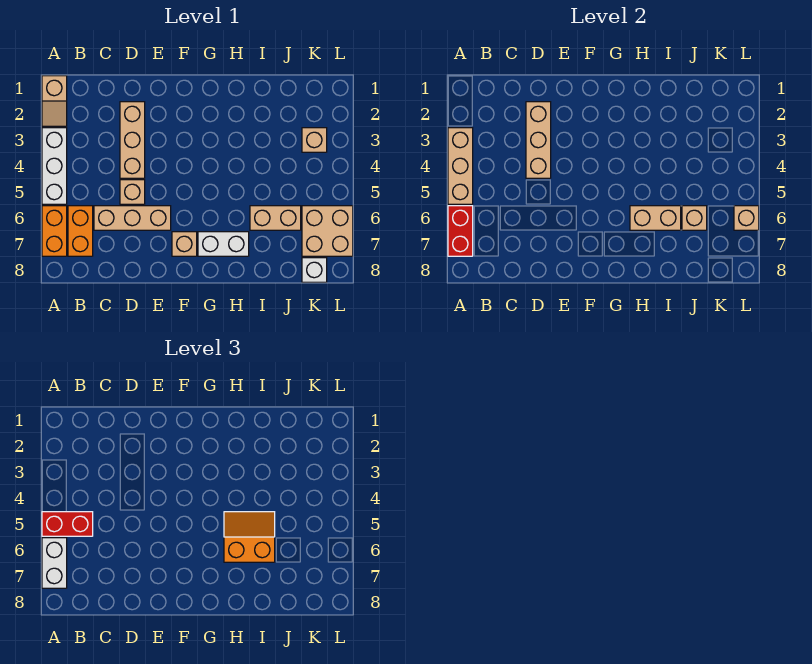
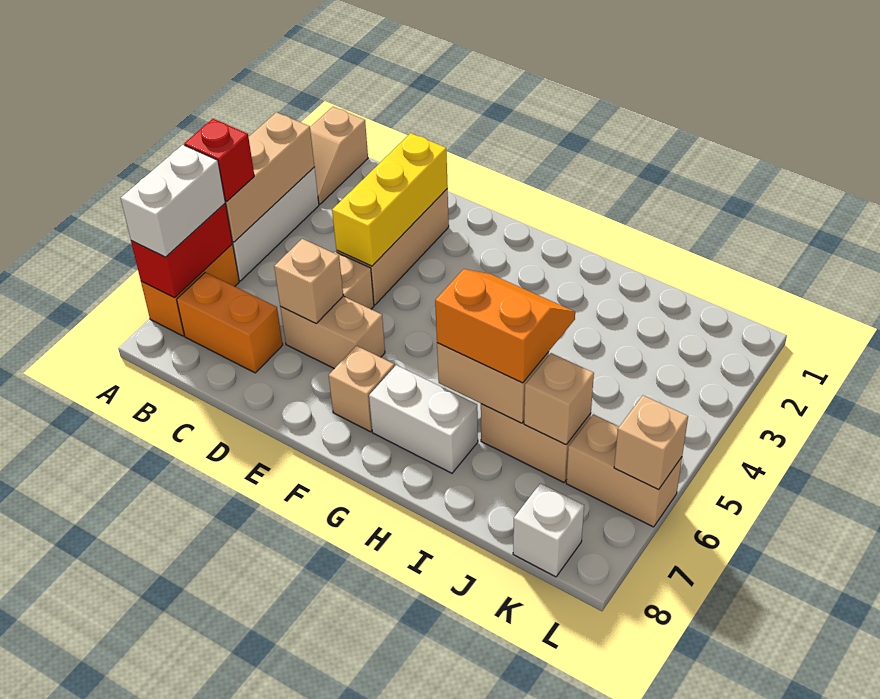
red brick A5:B5 level 3 -> red brick A5 level 3
orange brick B6:B7 level 1 -> orange brick B7:C7 level 1
tan brick C6:E6 level 1 -> tan brick D6:E6 level 1
tan brick D2:D4 level 2 -> yellow brick D2:D4 level 2
tan brick K3 level 1 -> tan brick D6 level 2
tan brick K6:L7 level 1 -> tan brick K6:L6 level 1

